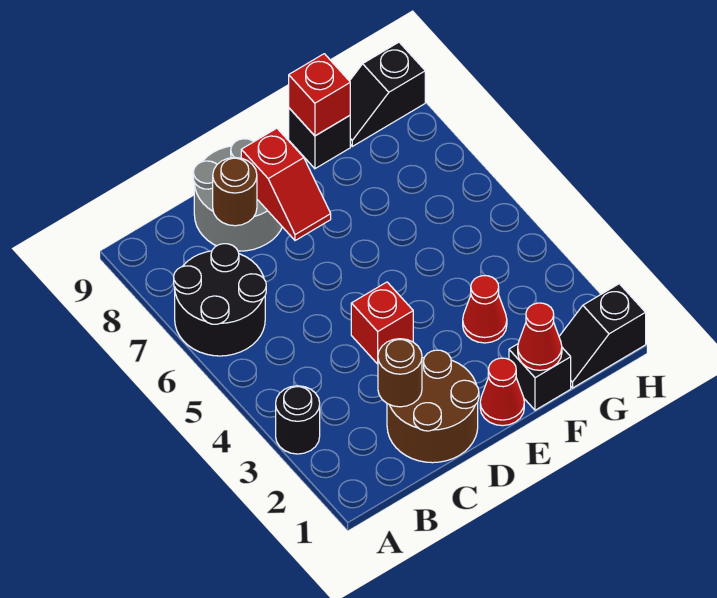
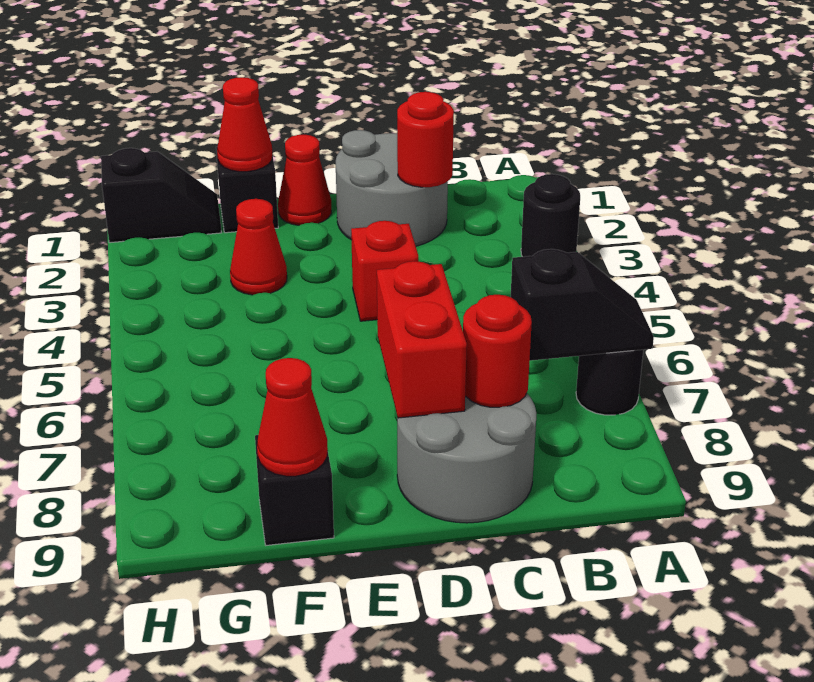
black round brick A6:B7 level 1 -> black round brick A7 level 1
brown round brick C1:D2 level 1 -> grey round brick C1:D2 level 1
brown round brick C2 level 2 -> red round brick C2 level 2
brown round brick C8 level 2 -> red round brick C8 level 2
red slope D7:D8 level 2 top 8 -> red brick D7:D8 level 2
red brick F9 level 2 -> red cone F9 level 2
black slope G9:H9 level 1 top H -> black slope A7:B7 level 2 top B

